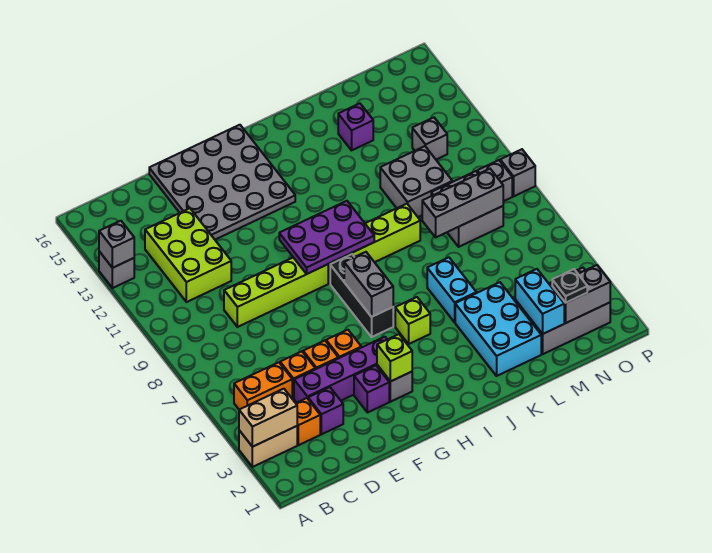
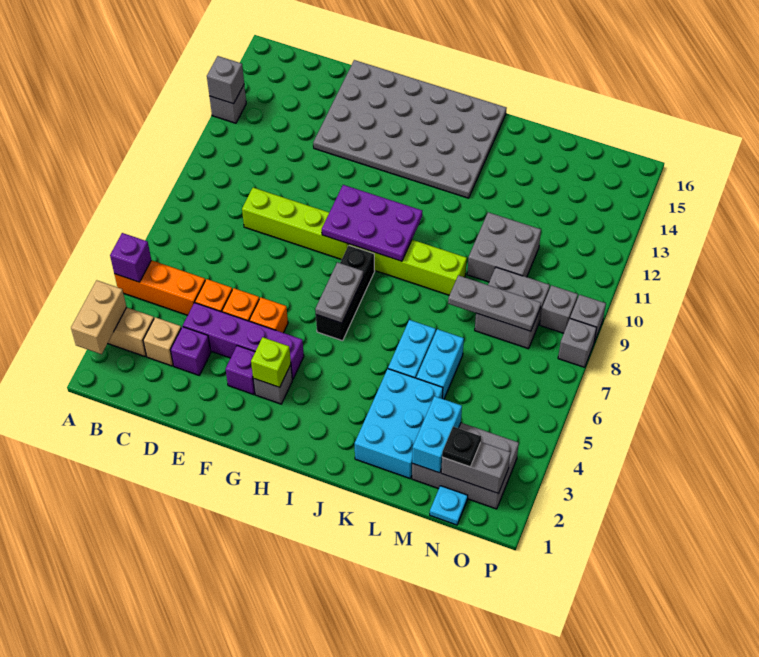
tan brick A3:B3 level 2 -> tan brick A2:A3 level 2
orange brick B5:C5 level 1 -> orange brick A5:C5 level 1
orange brick C3 level 1 -> tan brick C3 level 1
lime brick C11:D13 level 1 -> none
grey plate E13:H16 level 1 -> grey plate E13:J16 level 1
grey brick H6:H7 level 2 -> grey plate H6:H7 level 2
lime brick I5 level 1 -> none
none -> cyan brick L5:L6 level 1
grey brick L8:N8 level 2 -> grey plate L8:N8 level 2
purple brick L14 level 1 -> purple brick A5 level 2
none -> cyan plate N1 level 1
grey brick N12 level 1 -> grey brick P8 level 1

